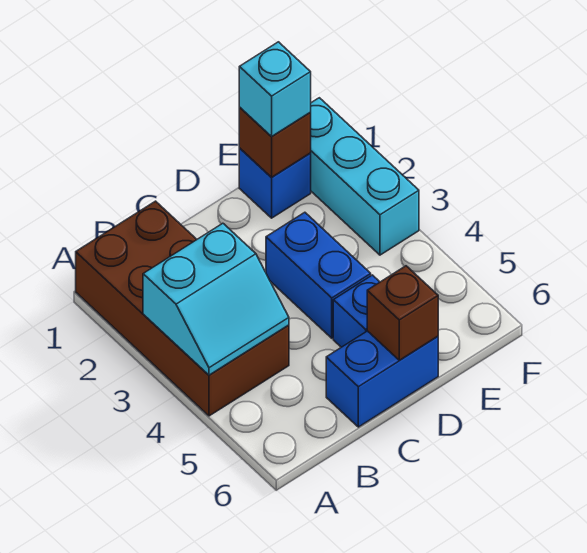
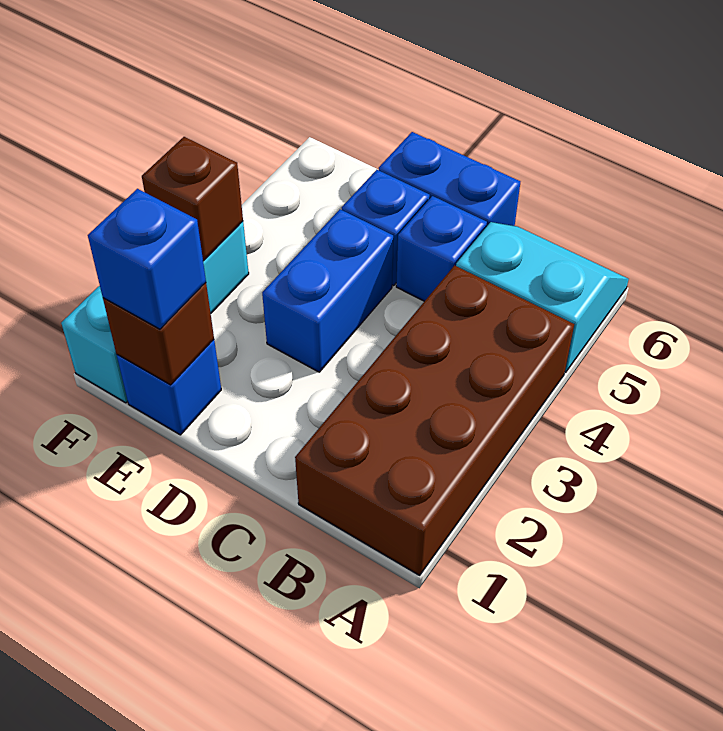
cyan slope A3:B4 level 2 top 3 -> cyan slope A5:B6 level 1 top 5
none -> blue brick C5 level 1
brown brick D6 level 2 -> brown brick F3 level 2
cyan brick E1 level 3 -> blue brick E1 level 3

